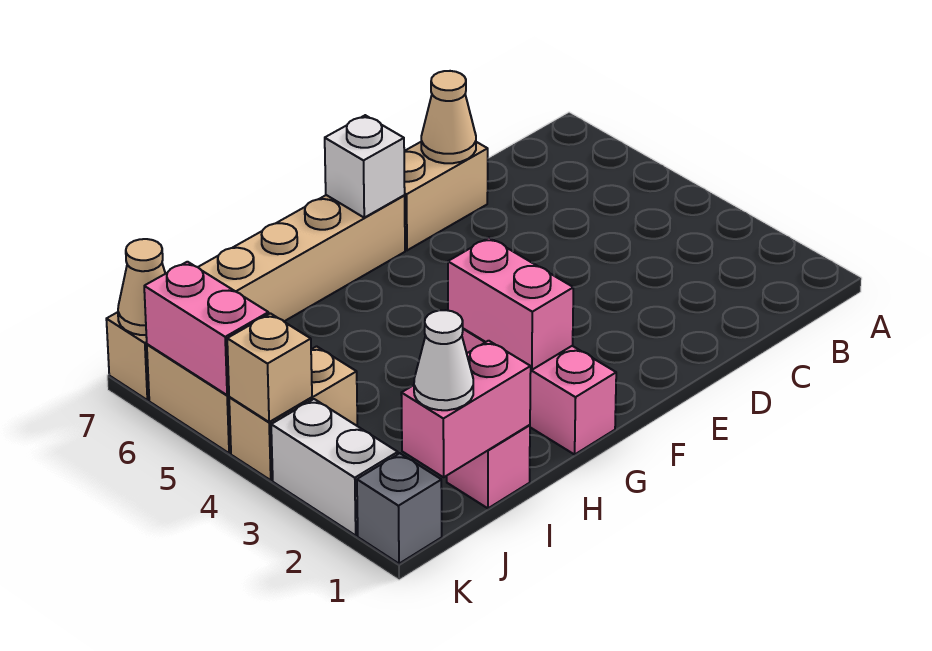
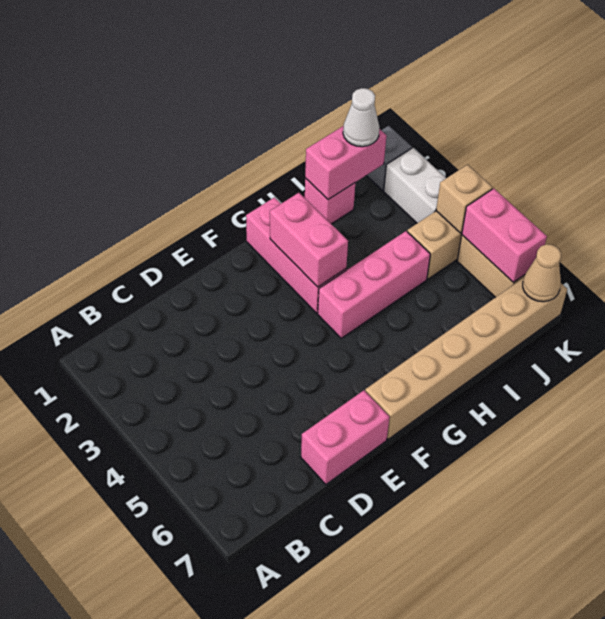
tan brick D7:E7 level 1 -> pink brick D7:E7 level 1
tan cone D7 level 2 -> none
white brick F7 level 2 -> none
none -> pink brick G4:I4 level 1

